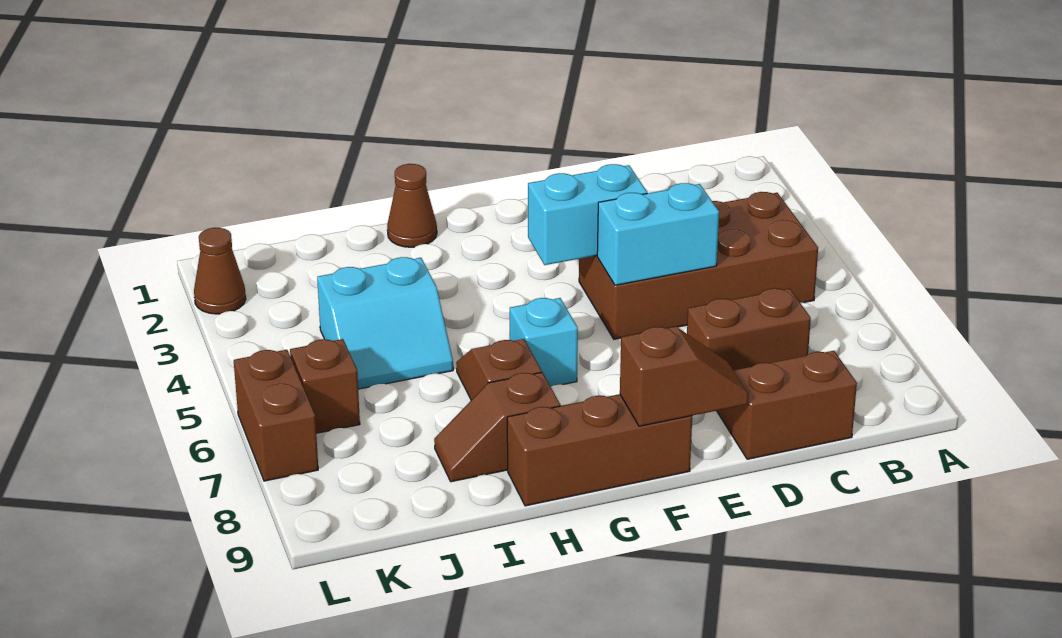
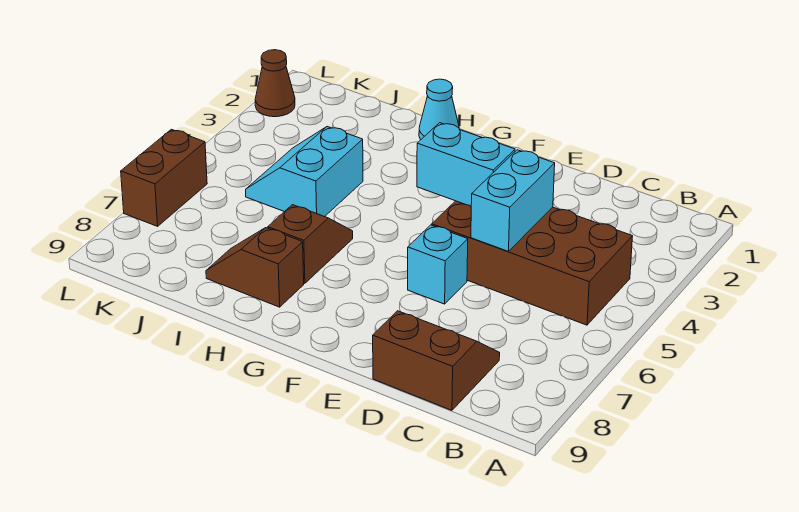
brown brick C7:D7 level 1 -> none
cyan brick D5:E5 level 2 -> cyan brick D4:D5 level 2
brown slope E9:F9 level 2 top F -> none
brown brick F9:H9 level 1 -> none
cyan brick G6 level 1 -> cyan brick E6 level 1
brown cone H1 level 1 -> cyan cone H1 level 1
cyan slope I4:J5 level 1 top 4 -> cyan slope I4:J5 level 1 top I
brown brick K6 level 1 -> none

